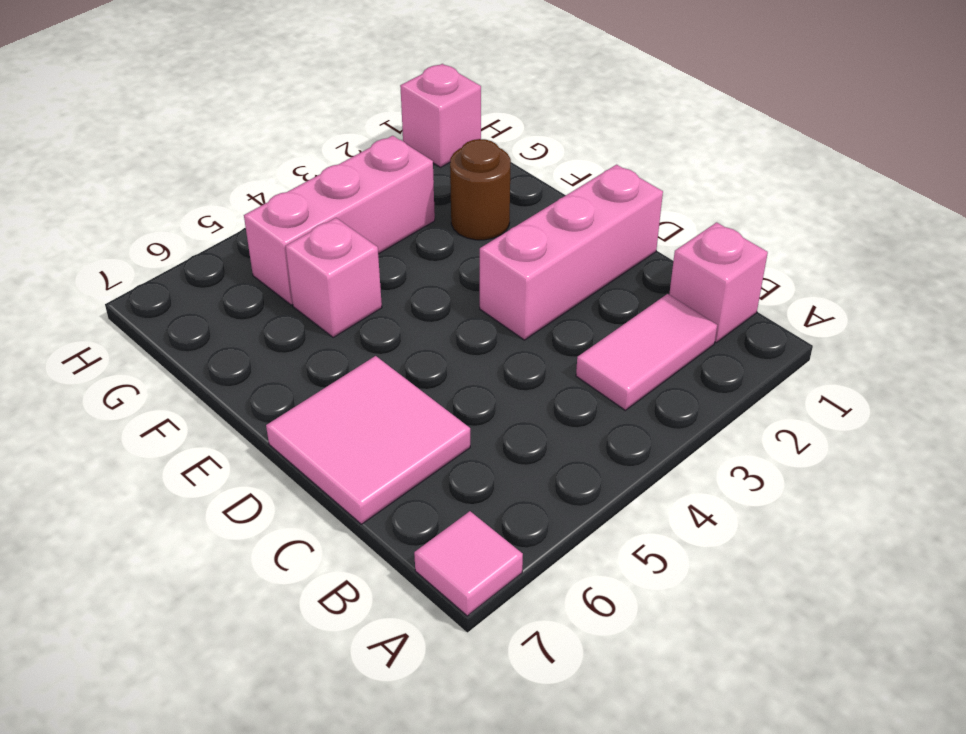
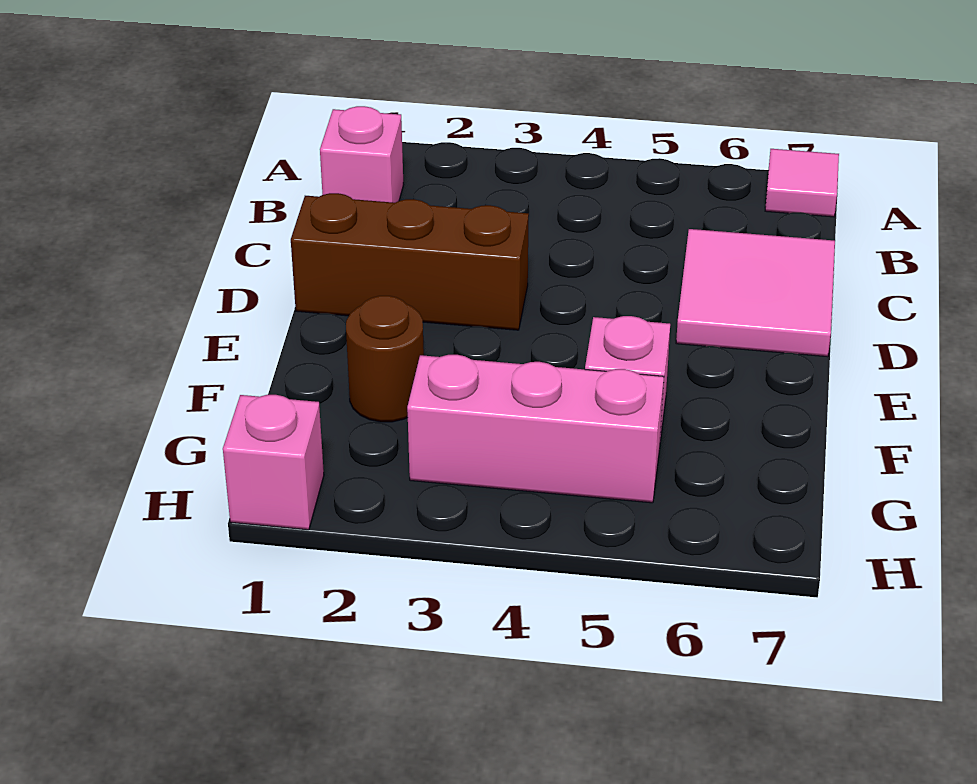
pink tile B2:B3 level 1 -> none
pink brick D1:D3 level 1 -> brown brick D1:D3 level 1

